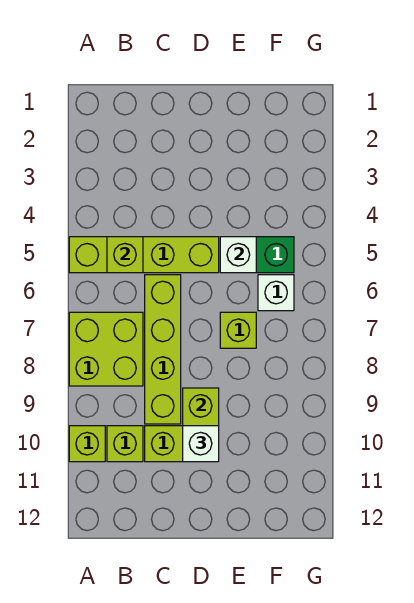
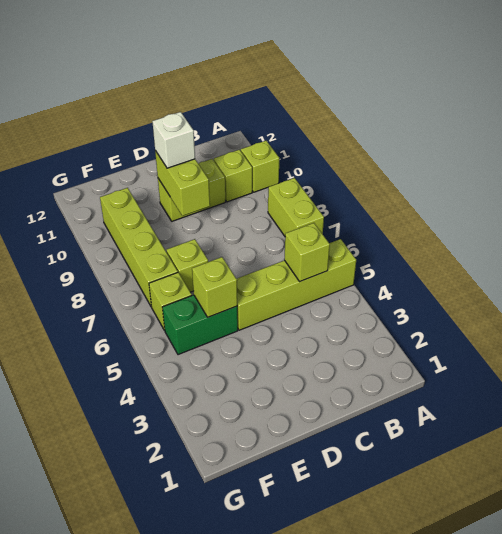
lime brick A7:B8 level 1 -> lime brick A7:A8 level 1
lime brick C6:C9 level 1 -> lime brick F7:F10 level 1
white brick E5 level 2 -> lime brick E5 level 2
white brick F6 level 1 -> lime brick F6 level 1

